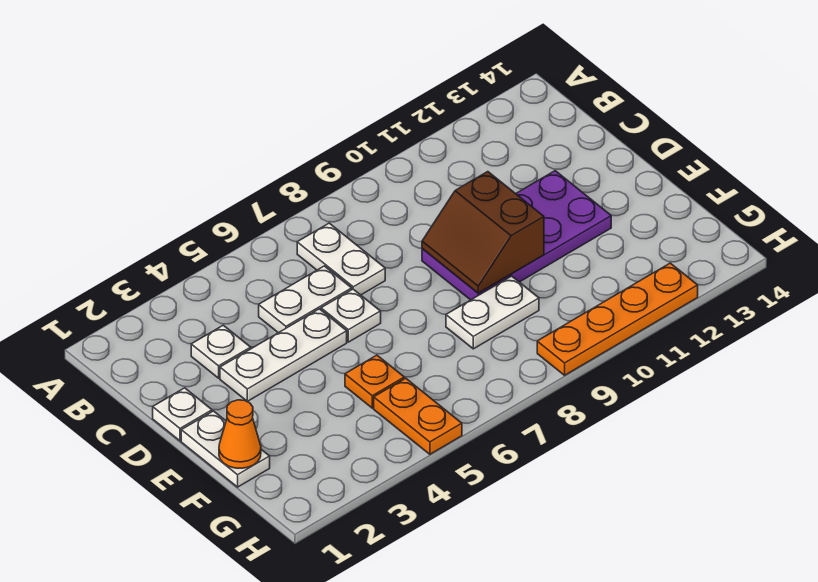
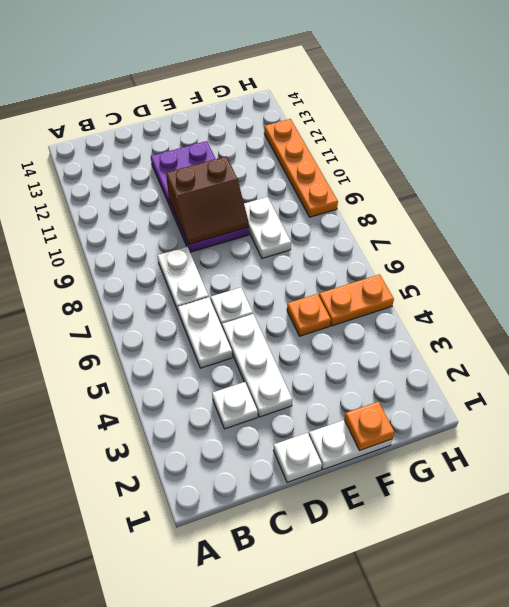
white plate B7:C7 level 1 -> white plate C7:C8 level 1
orange cone F1 level 2 -> orange plate F1 level 2

